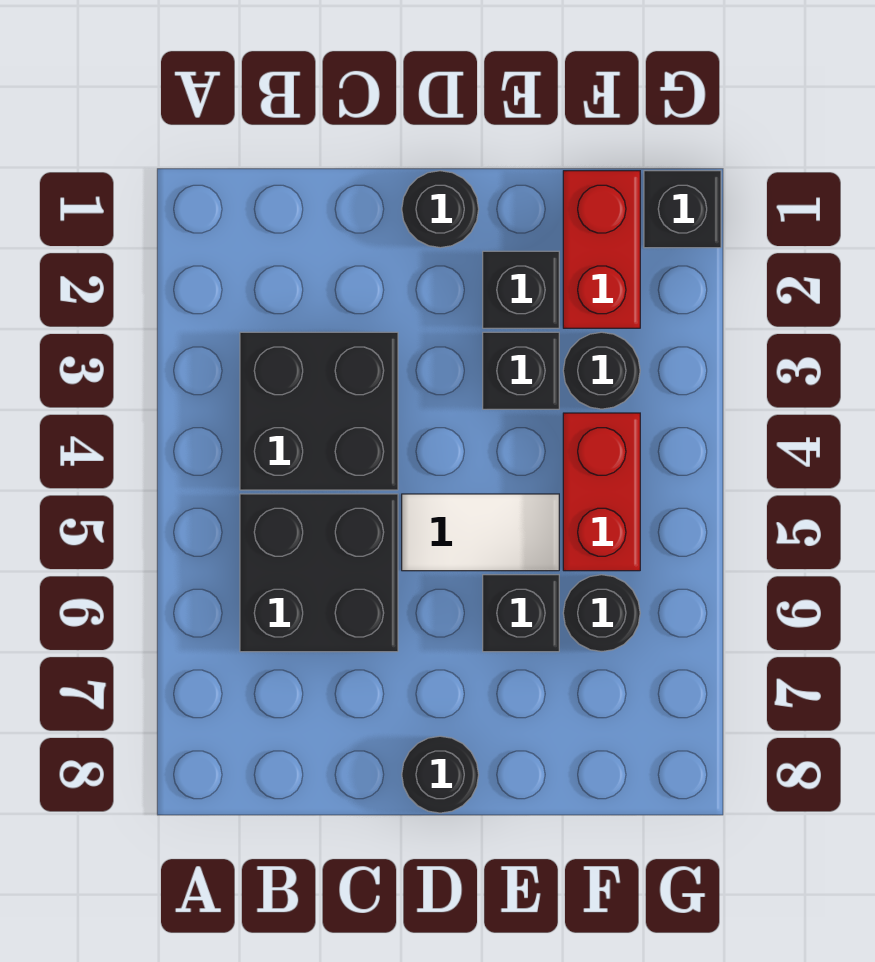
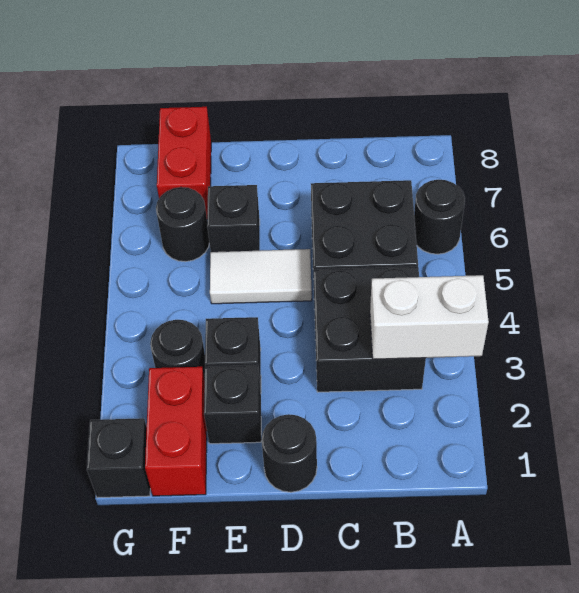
none -> white brick A3:B3 level 2
black round brick D8 level 1 -> black round brick A6 level 1
red brick F4:F5 level 1 -> red brick F7:F8 level 1

